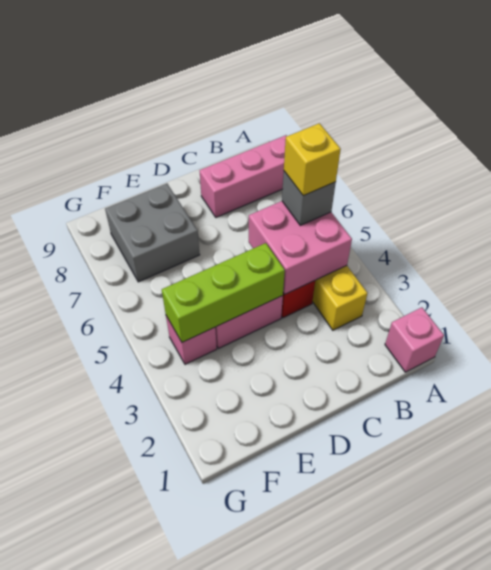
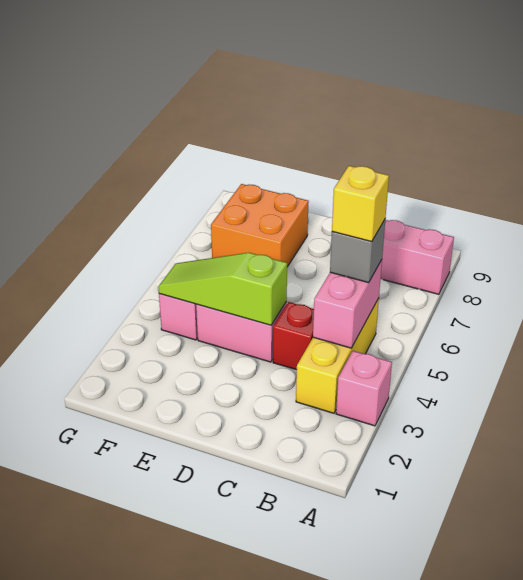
pink brick A1 level 1 -> pink brick A3 level 1
pink brick B4:C5 level 2 -> pink brick B4:B5 level 2
lime brick D4:F4 level 2 -> lime slope D4:F4 level 2 top D
grey brick E7:F8 level 1 -> orange brick E7:F8 level 1

